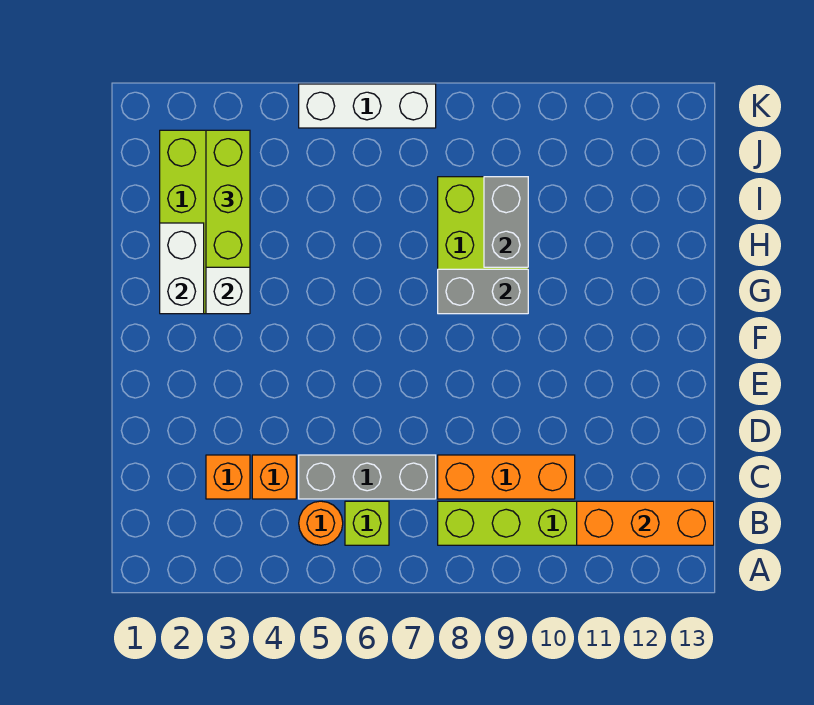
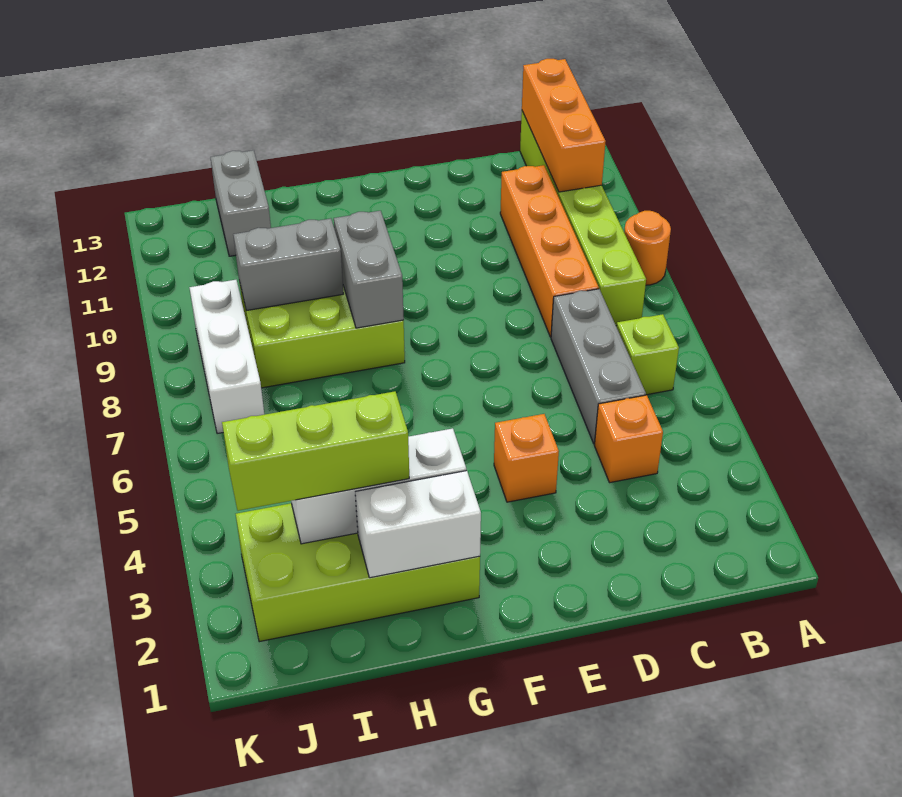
orange round brick B5 level 1 -> orange round brick A9 level 1
orange brick C3 level 1 -> orange brick E4 level 1
orange brick C8:C10 level 1 -> orange brick C8:C11 level 1
none -> grey brick I12:I13 level 1
white brick K5:K7 level 1 -> white brick J7:J9 level 1

